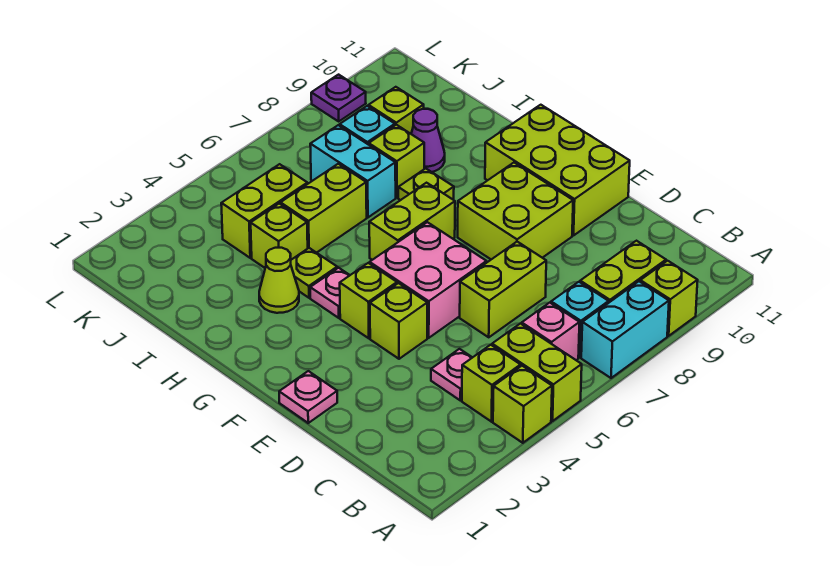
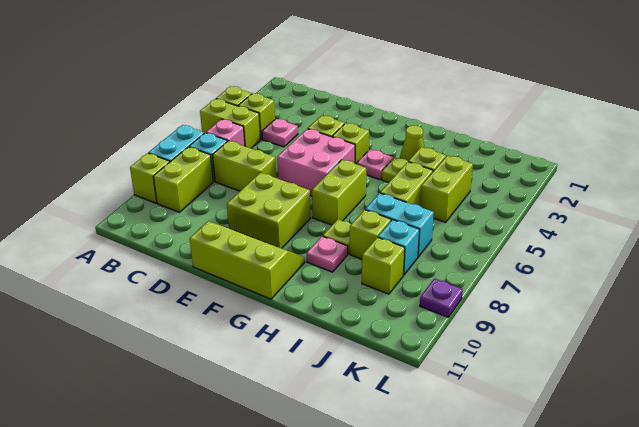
lime brick D6:D7 level 1 -> lime brick C7:D7 level 1
pink plate E1 level 1 -> pink plate H9 level 1
lime brick E10:G11 level 1 -> lime slope E10:G11 level 1 top 11
purple cone I9 level 1 -> none

